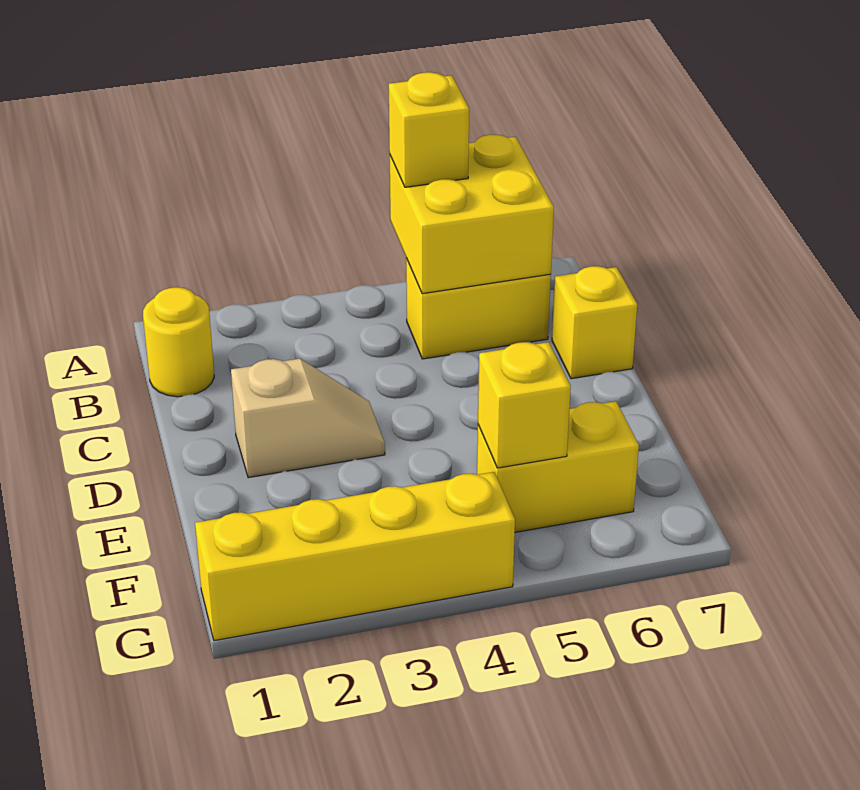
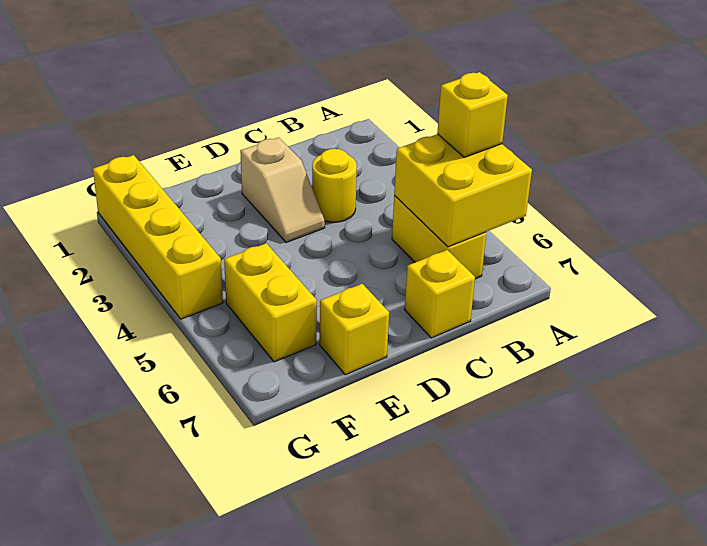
yellow round brick B1 level 1 -> yellow round brick C3 level 1
yellow brick F5 level 2 -> yellow brick E7 level 1

